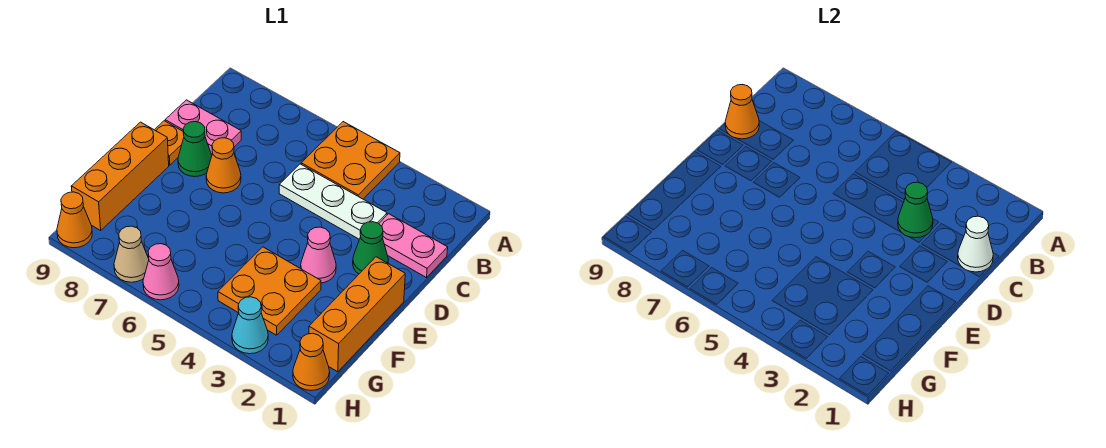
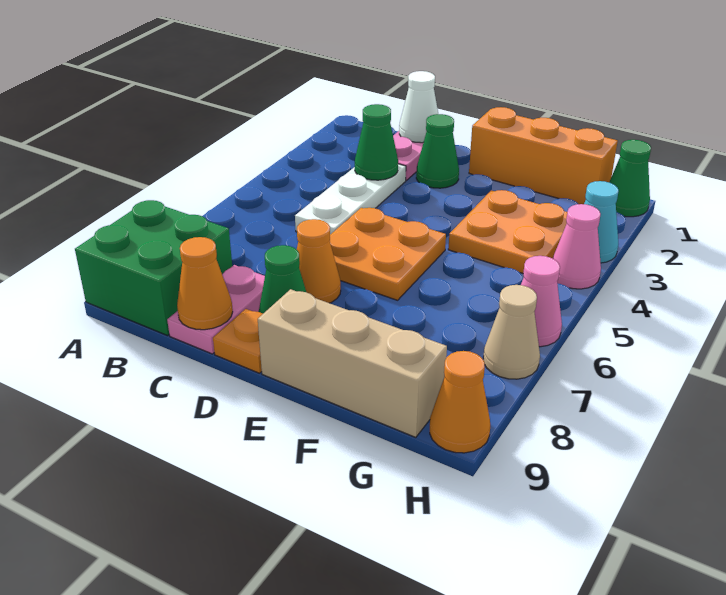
orange plate A4:B5 level 1 -> orange plate D5:E6 level 1
none -> green brick A8:B9 level 1
pink cone E3 level 1 -> pink cone H4 level 1
orange brick E9:G9 level 1 -> tan brick E9:G9 level 1
orange cone H1 level 1 -> green cone H1 level 1

